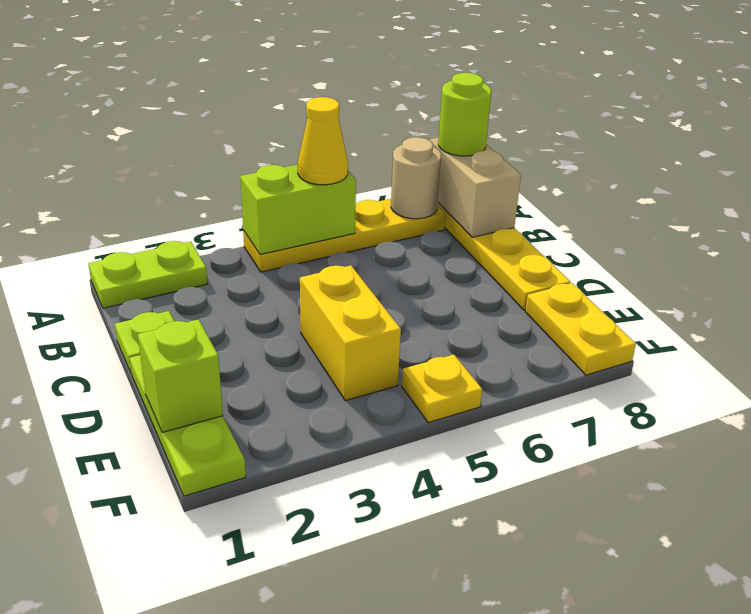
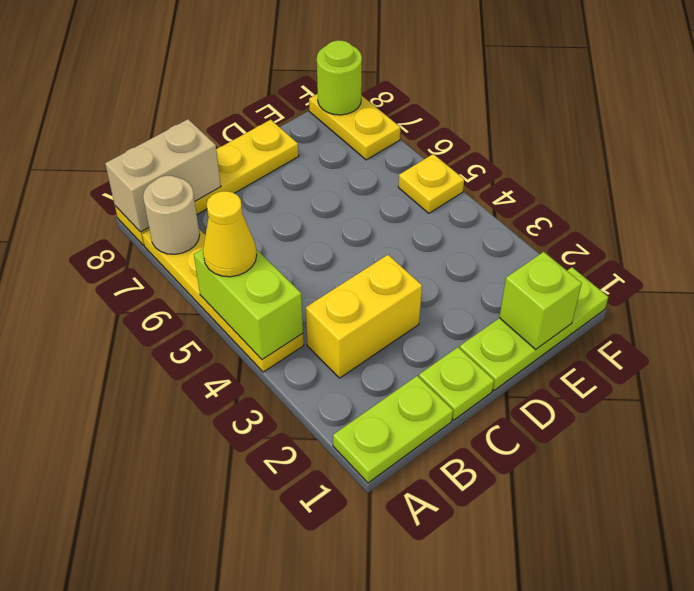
lime plate A1:A2 level 1 -> lime plate A1:B1 level 1
lime round brick A8 level 3 -> lime round brick F8 level 2
yellow brick D4:E4 level 1 -> yellow brick B3:C3 level 1
yellow plate E8:F8 level 1 -> yellow plate F7:F8 level 1

